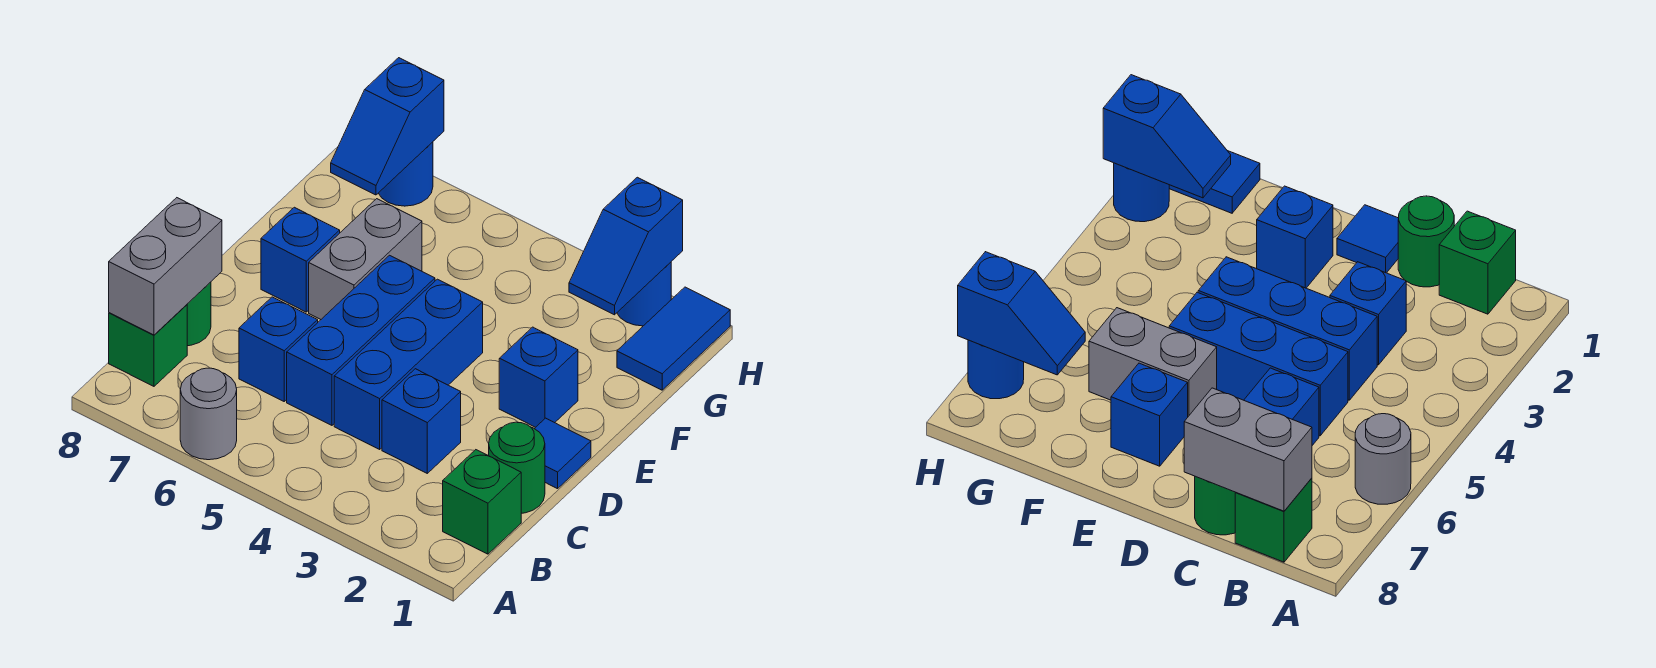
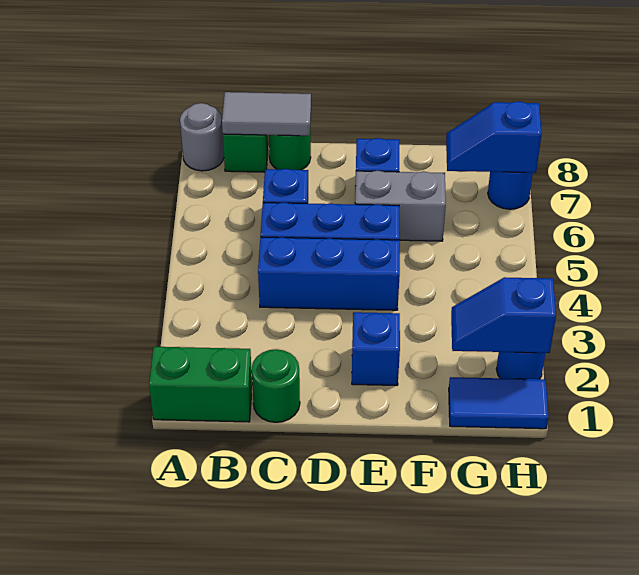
grey round brick A6 level 1 -> grey round brick A8 level 1
green brick B1 level 1 -> green brick A1:B1 level 1
grey brick B8:C8 level 2 -> grey tile B8:C8 level 2
blue brick C3 level 1 -> none
blue tile D1 level 1 -> none

